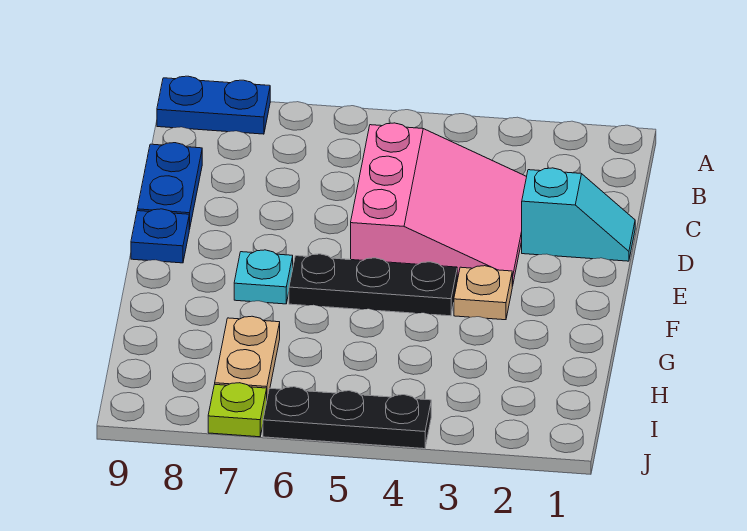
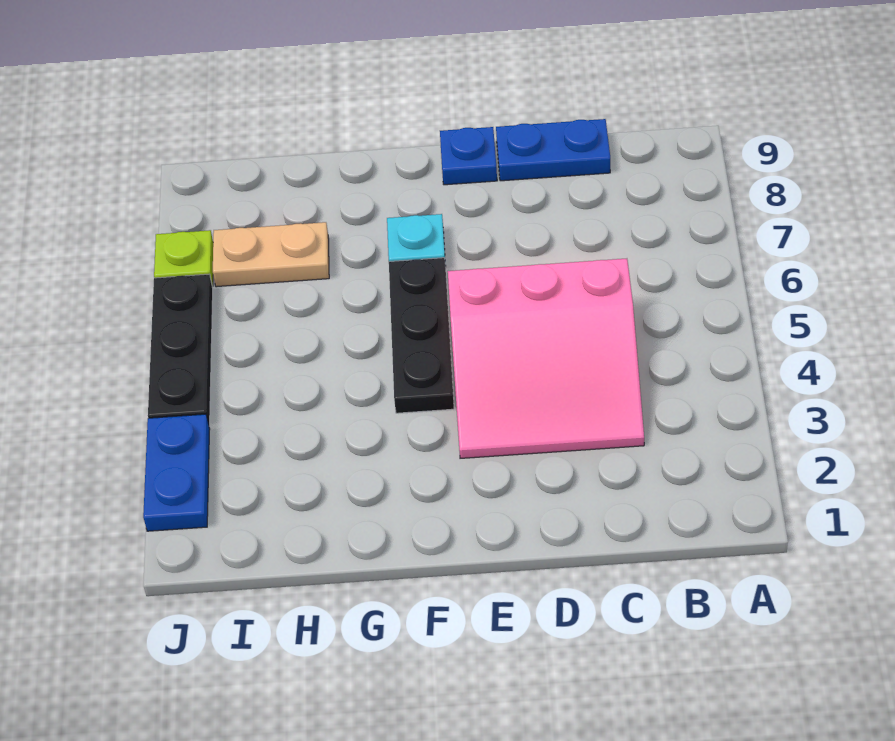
blue plate A8:A9 level 1 -> blue plate J2:J3 level 1
cyan slope D1:D2 level 1 top 2 -> none
tan plate F3 level 1 -> none

